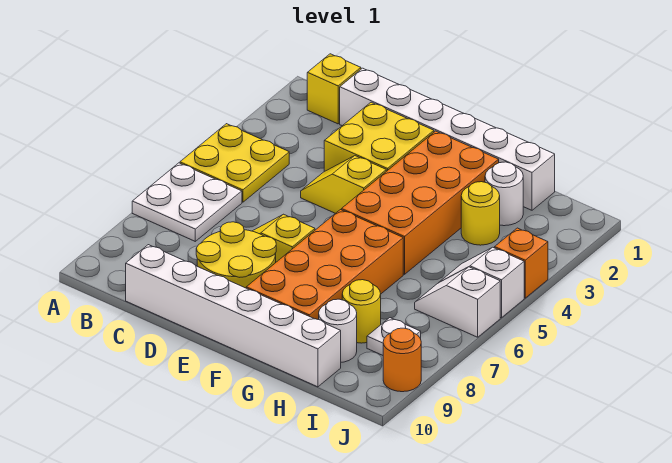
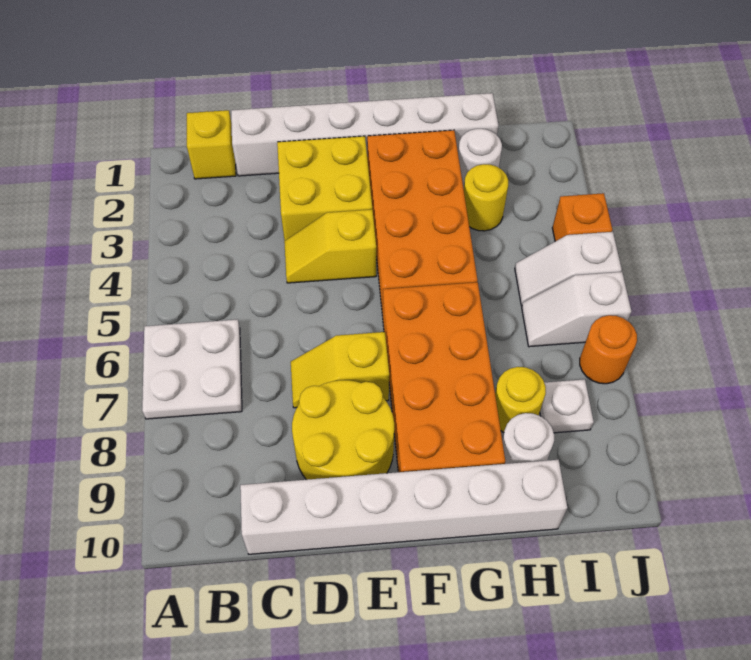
yellow plate A4:B5 level 1 -> none
orange round brick J9 level 1 -> orange round brick J7 level 1

